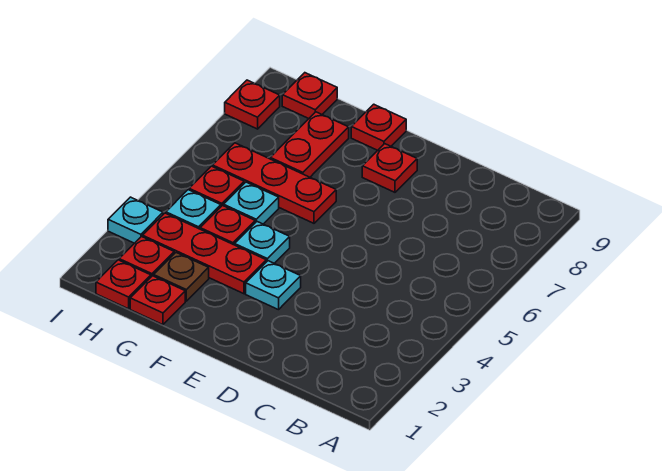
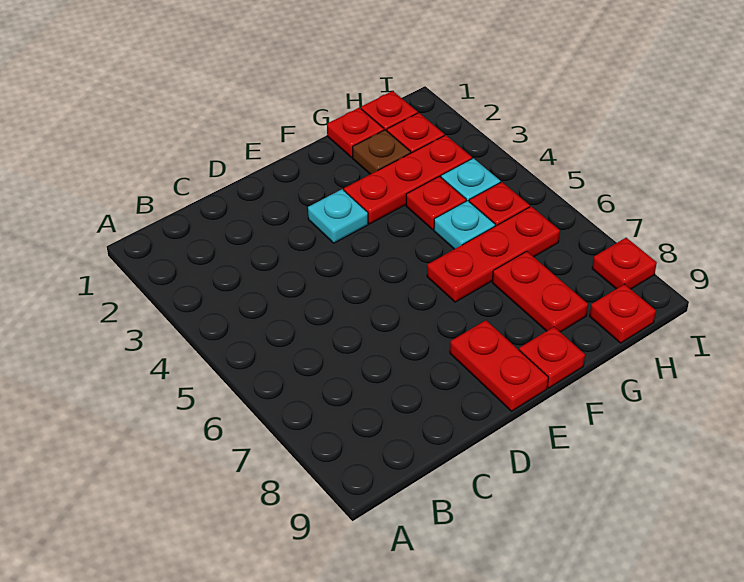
red plate E8 level 1 -> red plate E8:E9 level 1
cyan plate F4 level 1 -> none
cyan plate I3 level 1 -> none

